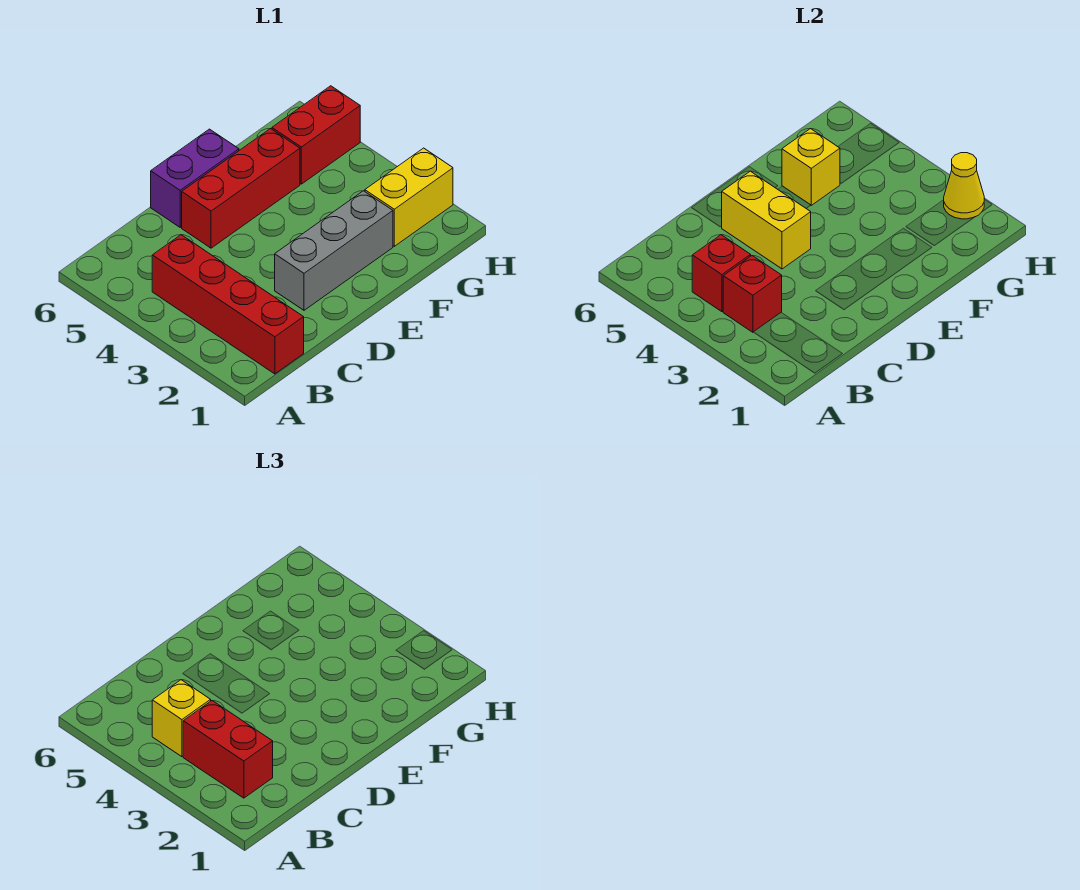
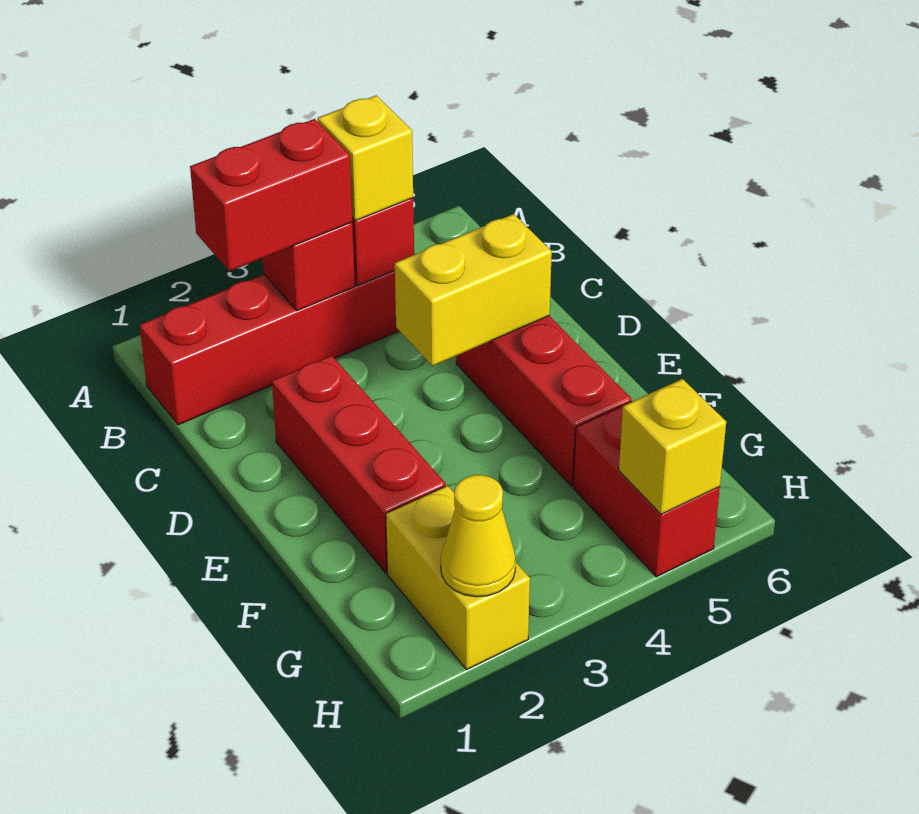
grey brick D2:F2 level 1 -> red brick D2:F2 level 1
purple brick D6:E6 level 1 -> none
yellow brick F5 level 2 -> yellow brick H5 level 2

